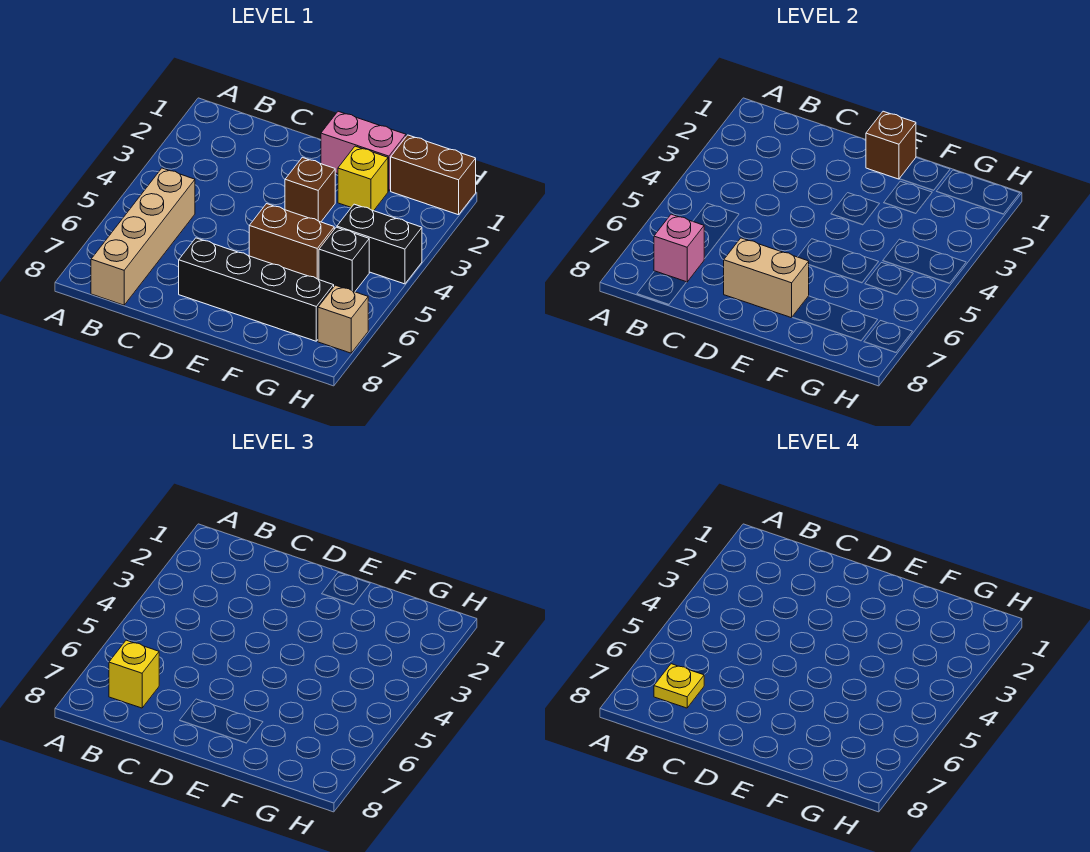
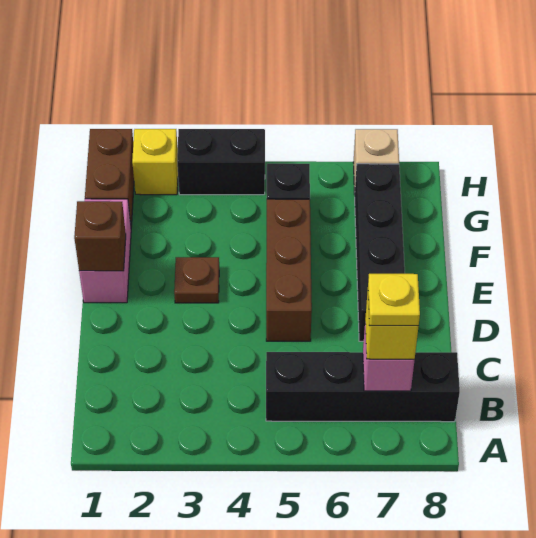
tan brick B5:B8 level 1 -> black brick B5:B8 level 1
tan brick D7:E7 level 2 -> none
brown brick E3 level 1 -> brown plate E3 level 1
brown brick E5:F5 level 1 -> brown brick D5:F5 level 1
yellow brick F2 level 1 -> yellow brick H2 level 1
black brick G4:H4 level 1 -> black brick H3:H4 level 1

